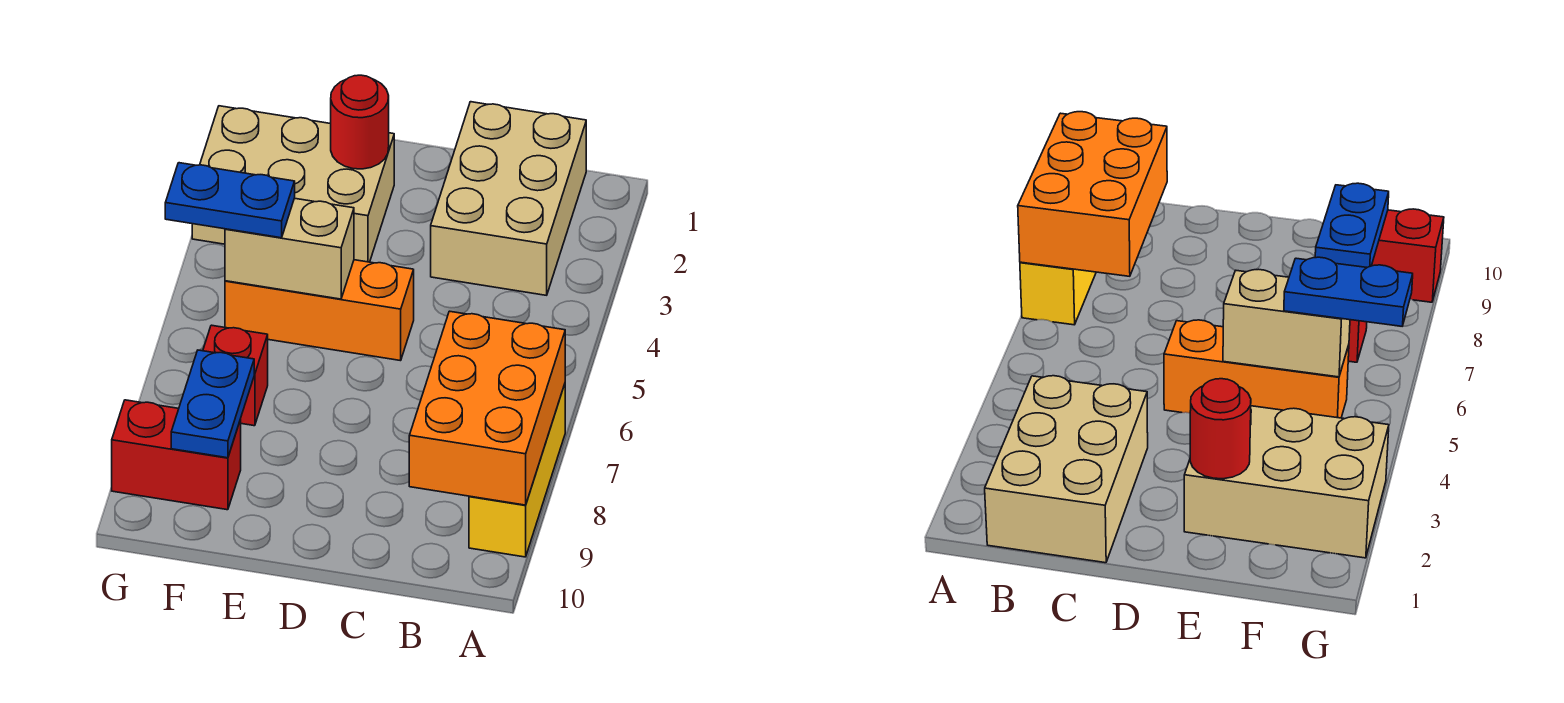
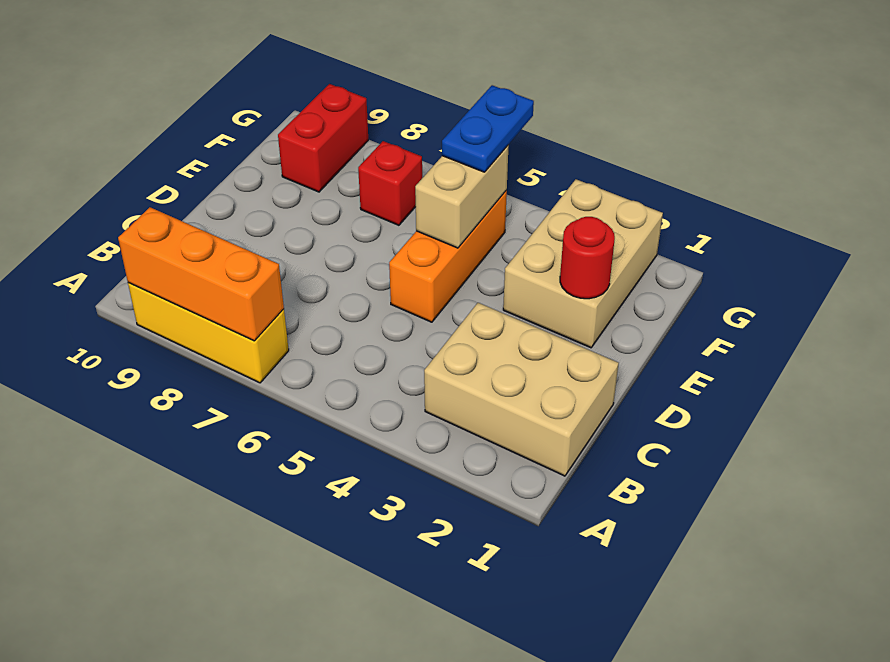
orange brick A7:B9 level 2 -> orange brick A7:A9 level 2
blue plate F8:F9 level 2 -> none

